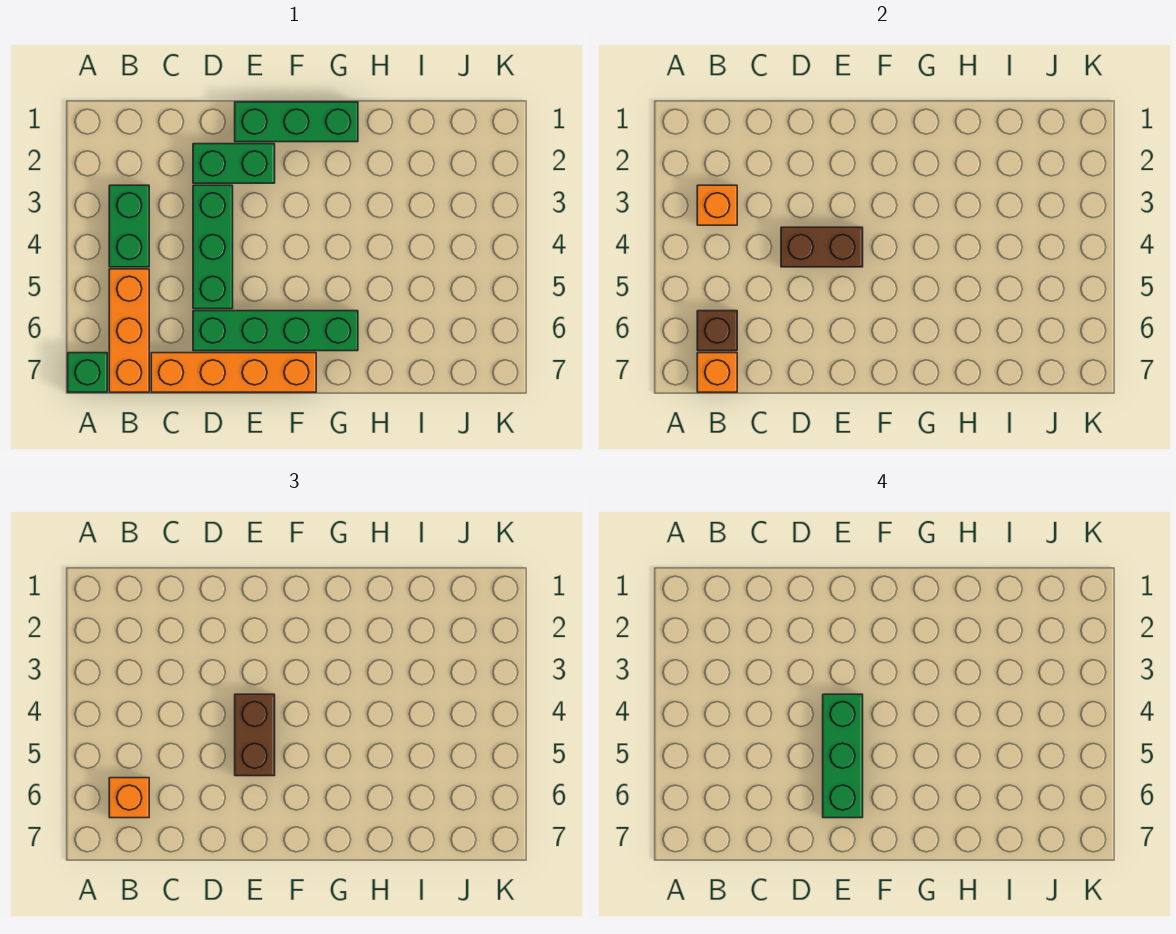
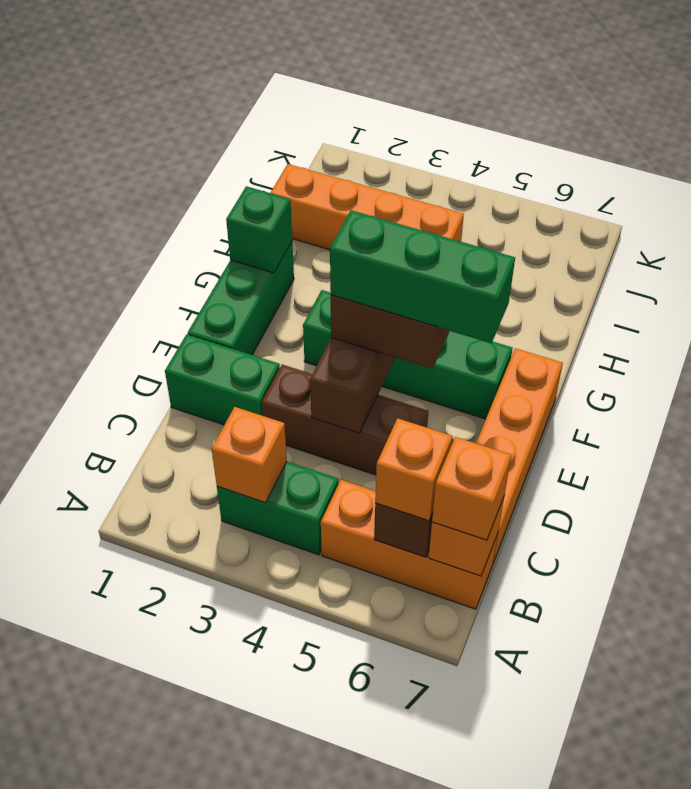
green brick A7 level 1 -> green brick G1 level 2
none -> orange brick B7 level 3
green brick D2:E2 level 1 -> green brick D1:D2 level 1
green brick D3:D5 level 1 -> brown brick D3:D5 level 1
green brick D6:G6 level 1 -> green brick F3:F6 level 1
none -> orange brick I1:I4 level 1

